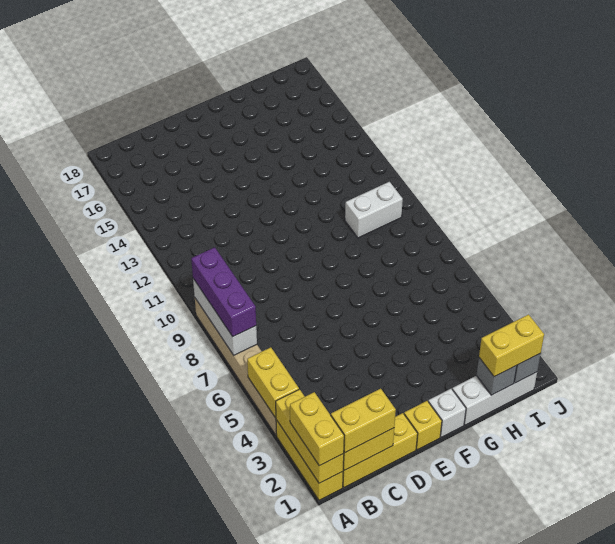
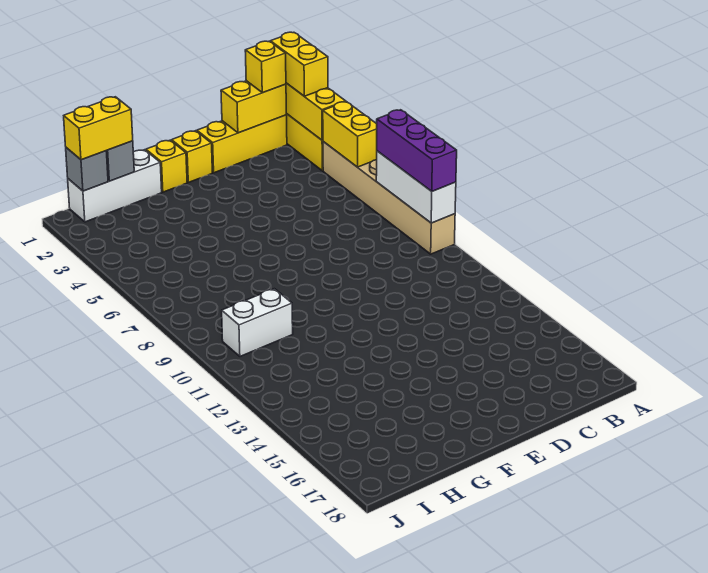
yellow brick B1:C1 level 3 -> yellow brick B1 level 3
white brick F1 level 1 -> yellow brick F1 level 1

